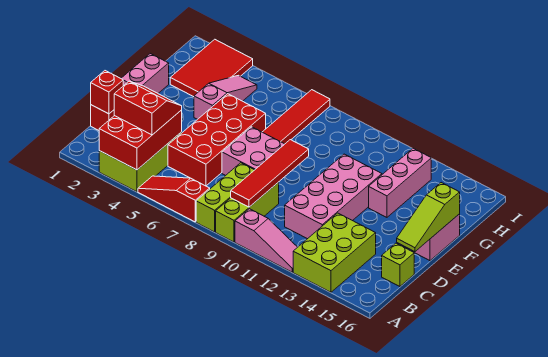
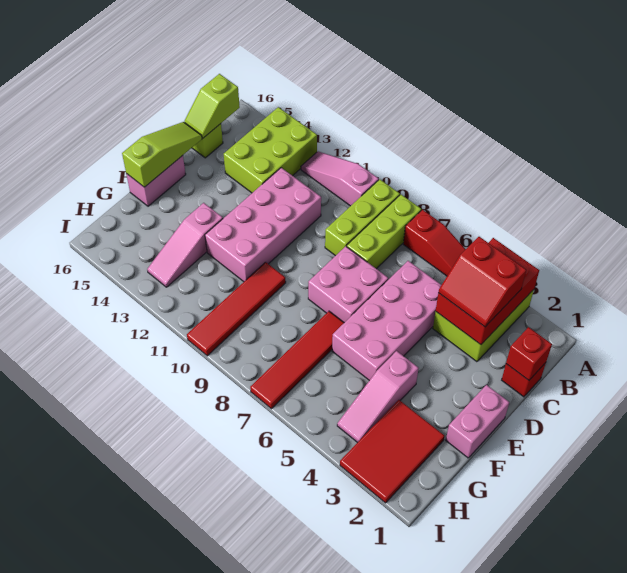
red tile B9:E9 level 2 -> red tile F10:I10 level 1
none -> lime slope B16:C16 level 2 top B
red brick C5:F6 level 1 -> pink brick C5:F6 level 1
pink brick F13:H13 level 1 -> pink slope F13:H13 level 1 top F

